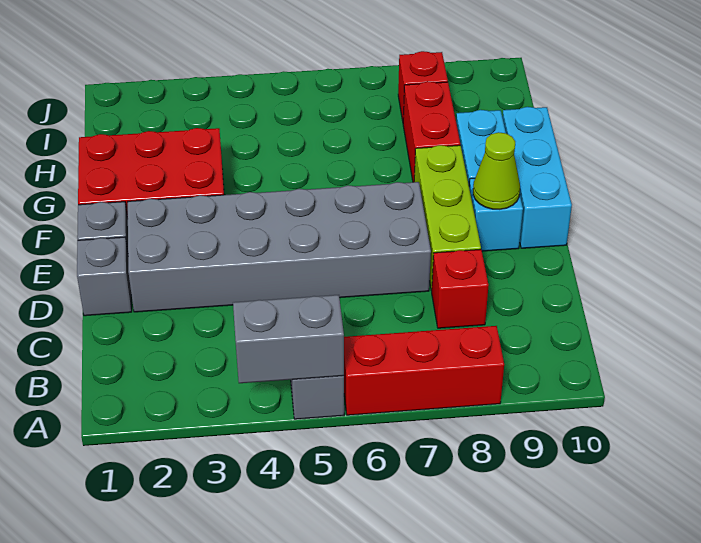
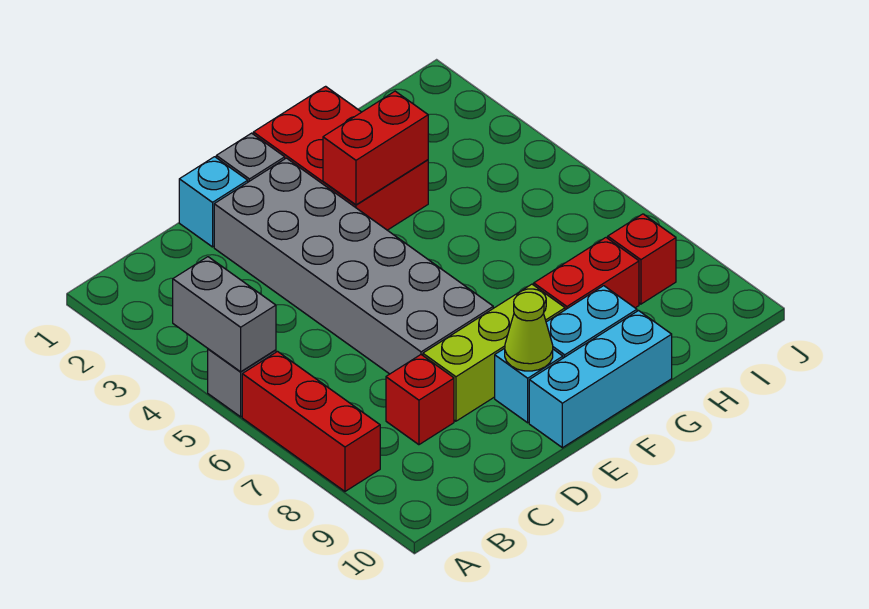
grey brick D1 level 1 -> cyan brick D1 level 1
none -> red brick F3:G3 level 2

